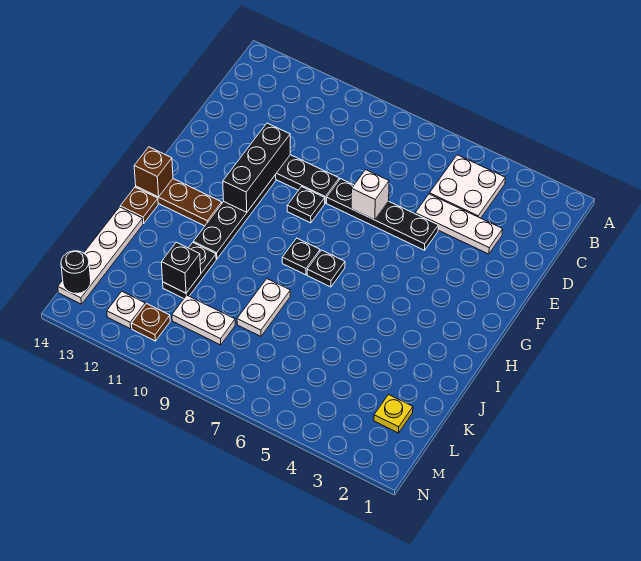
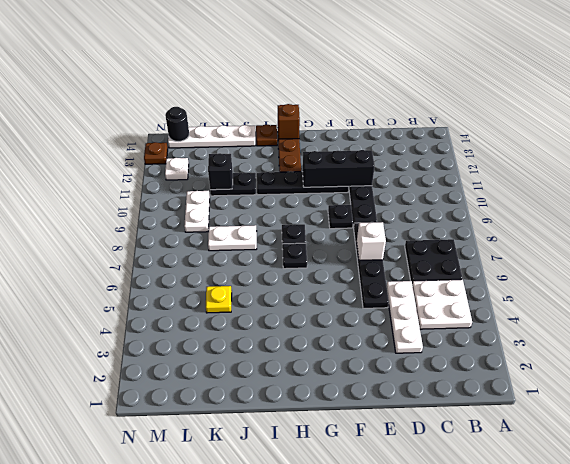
none -> black plate B6:C7 level 1
yellow plate L2 level 1 -> yellow plate K5 level 1
brown plate M11 level 1 -> brown plate N13 level 1

